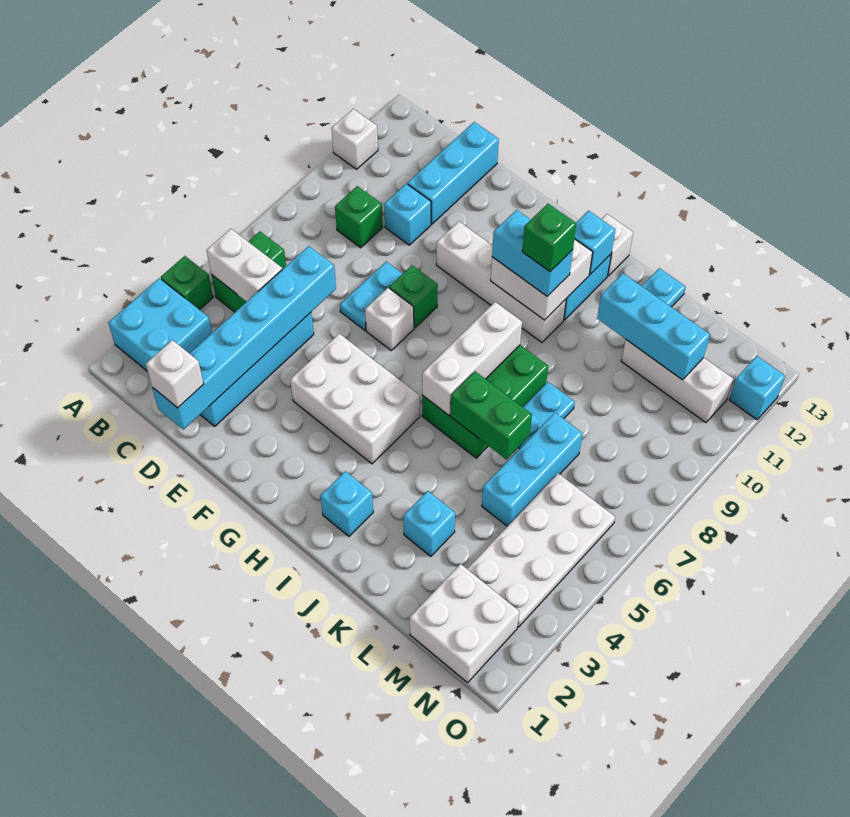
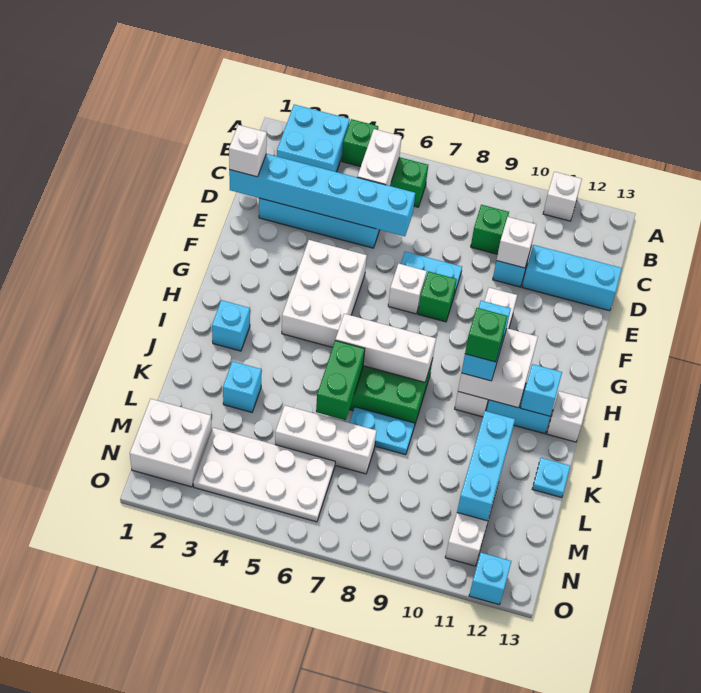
none -> white brick D10 level 2
cyan brick L5:L7 level 1 -> white brick L5:L7 level 1

